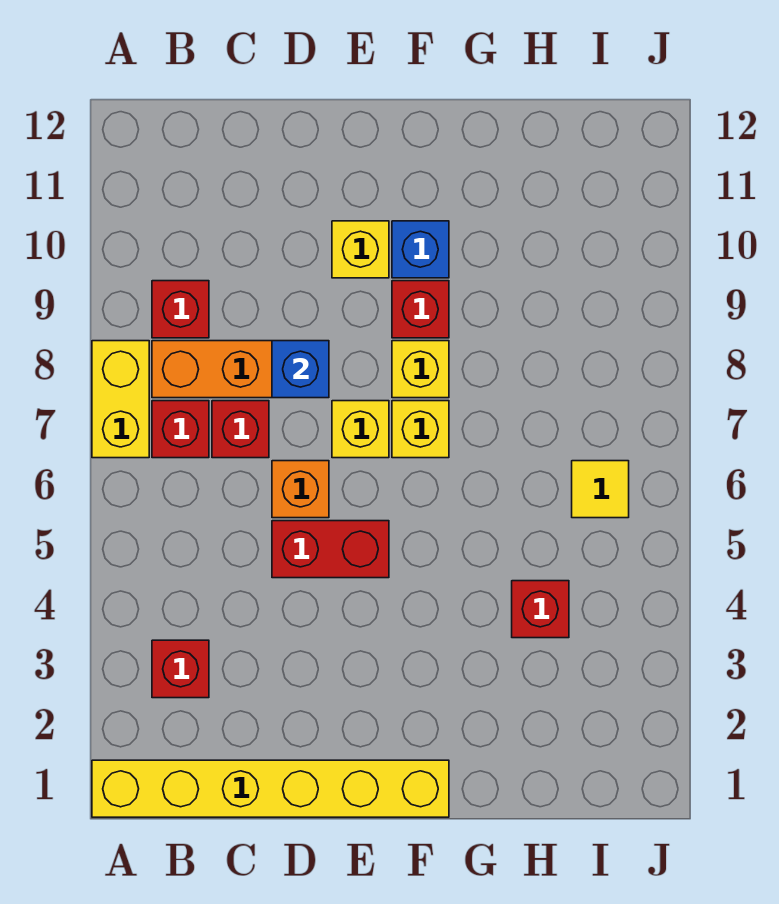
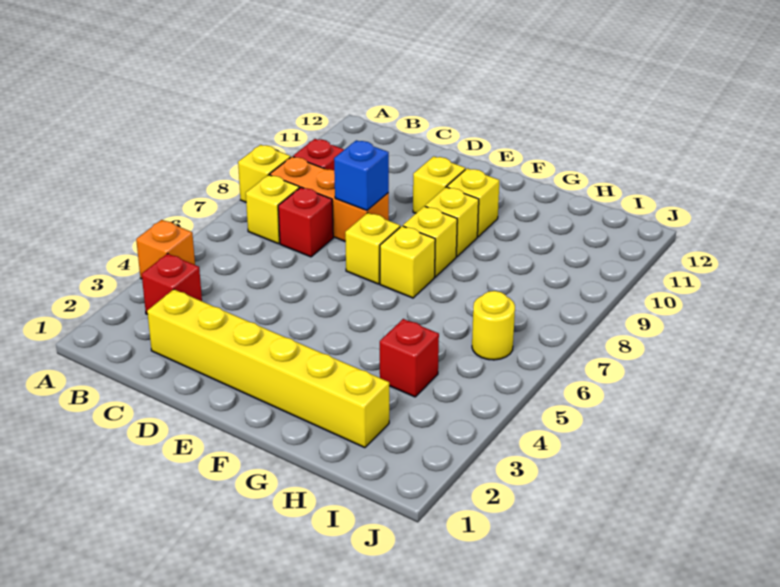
yellow brick A1:F1 level 1 -> yellow brick C2:H2 level 1
yellow brick A7:A8 level 1 -> yellow brick A8 level 1
red brick B7 level 1 -> yellow brick B7 level 1
red brick D5:E5 level 1 -> none
orange brick D6 level 1 -> orange brick A4 level 1
red brick F9 level 1 -> yellow brick F9 level 1
blue brick F10 level 1 -> yellow brick F10 level 1
yellow tile I6 level 1 -> yellow round brick I6 level 1

